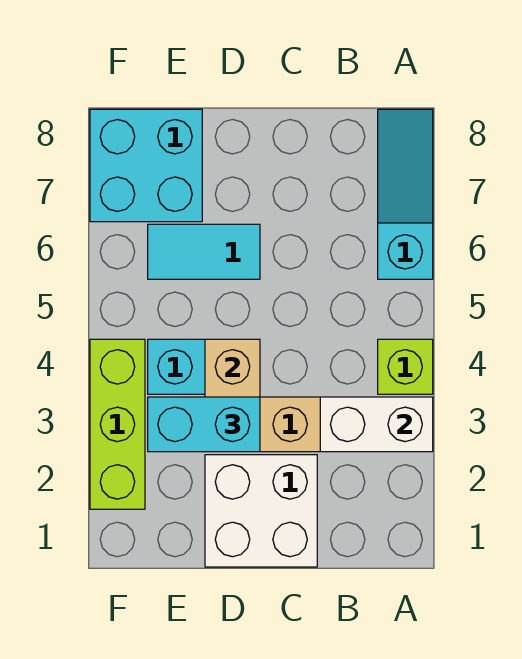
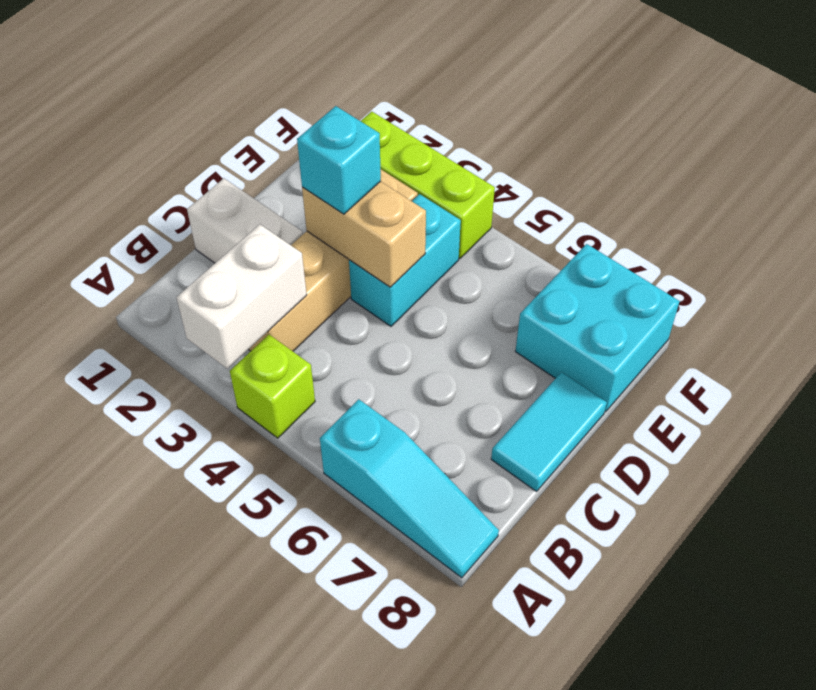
white brick C1:D2 level 1 -> white brick C1:C2 level 1
cyan brick D3:E3 level 3 -> cyan brick D3 level 3
cyan tile D6:E6 level 1 -> cyan tile C8:D8 level 1

